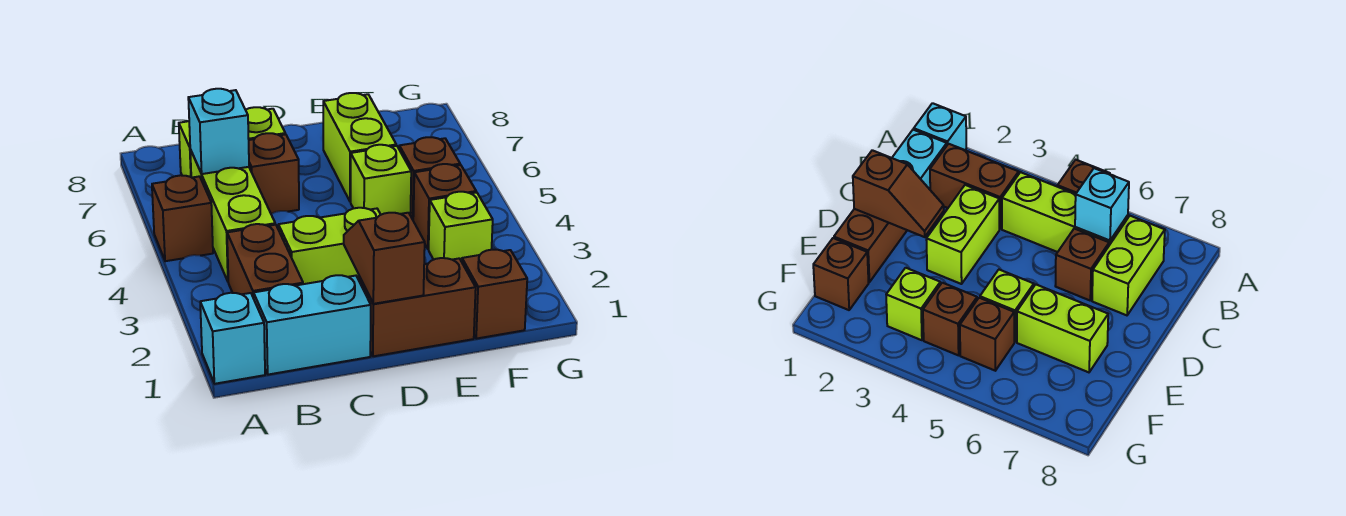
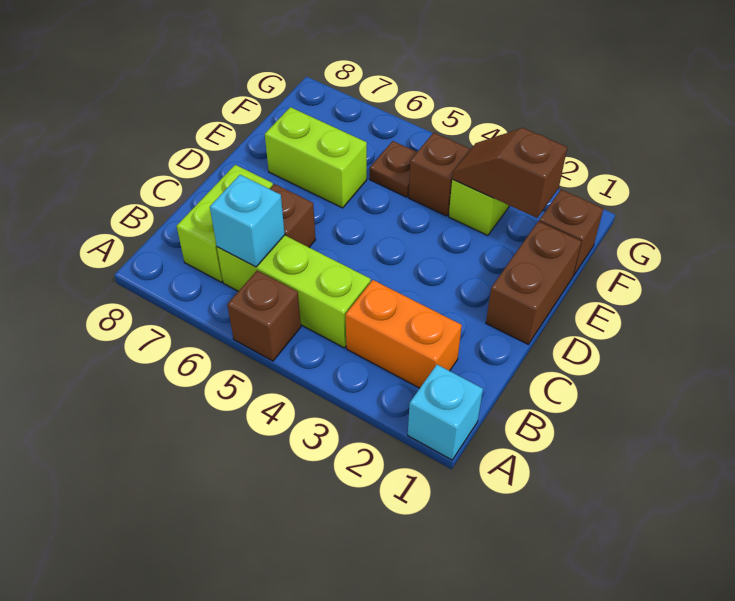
cyan brick B1:C1 level 1 -> none
brown brick B2:B3 level 1 -> orange brick B2:B3 level 1
lime brick C3:D3 level 1 -> none
brown slope D1:D2 level 2 top 1 -> brown slope F2:F3 level 2 top 2
lime brick E5 level 1 -> none
brown brick F5 level 1 -> brown plate F5 level 1

